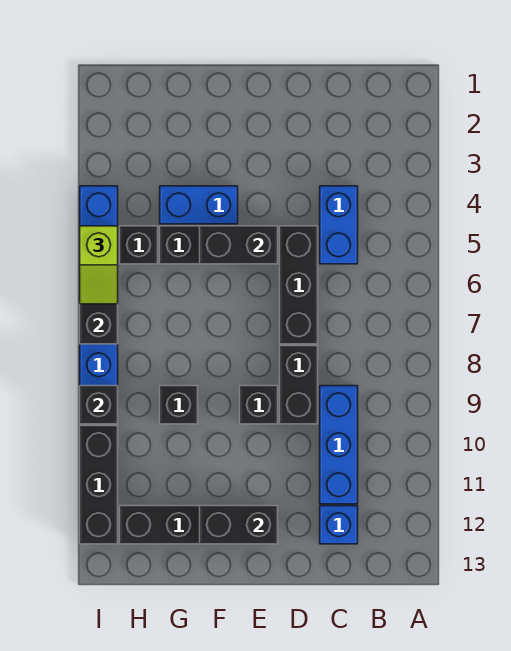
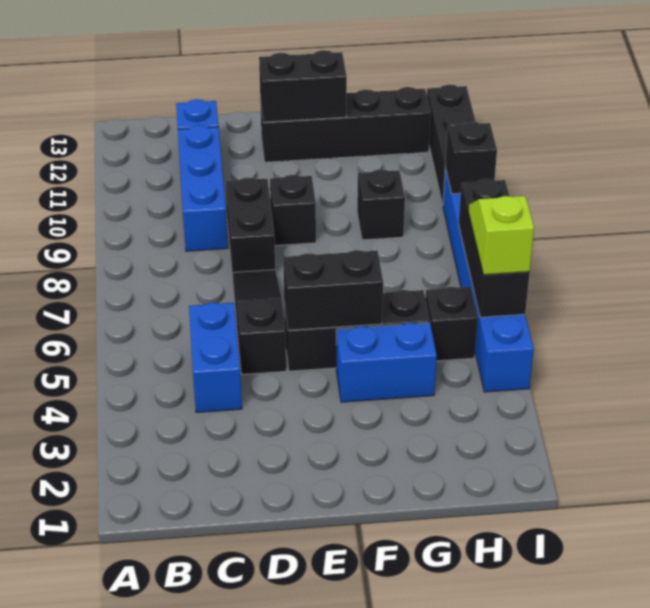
black brick D5:D7 level 1 -> black slope D5:D7 level 1 top 5

